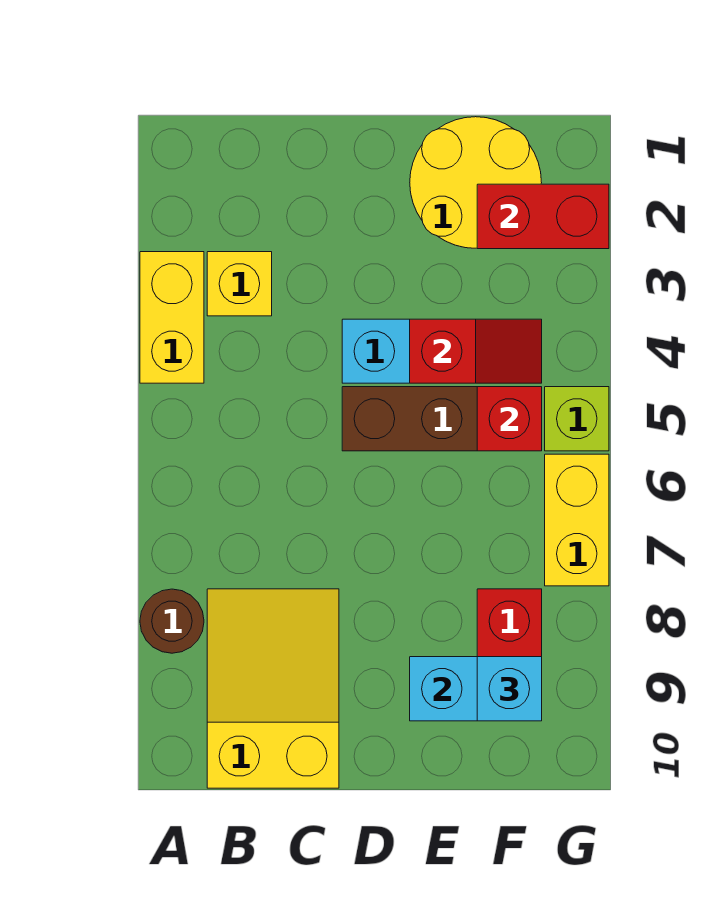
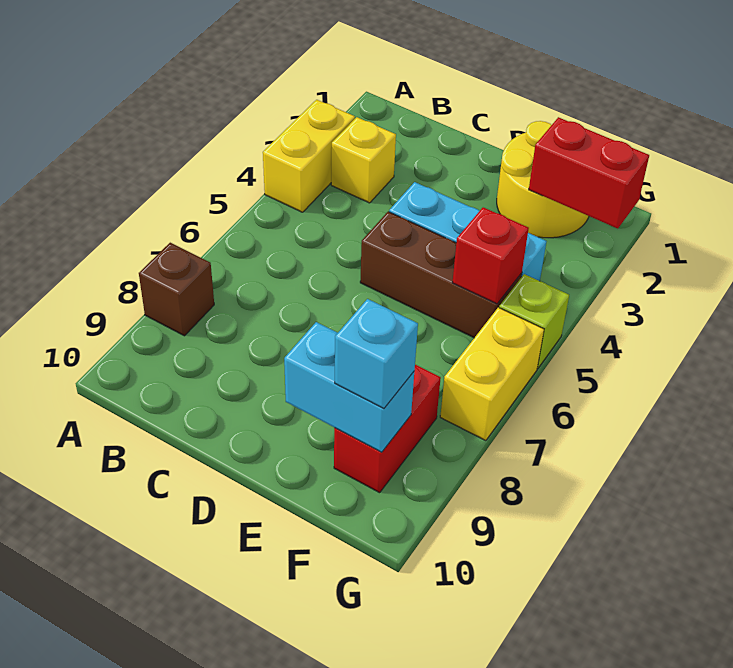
brown round brick A8 level 1 -> brown brick A8 level 1
yellow slope B8:C10 level 1 top 10 -> none
red slope E4:F4 level 2 top E -> none

